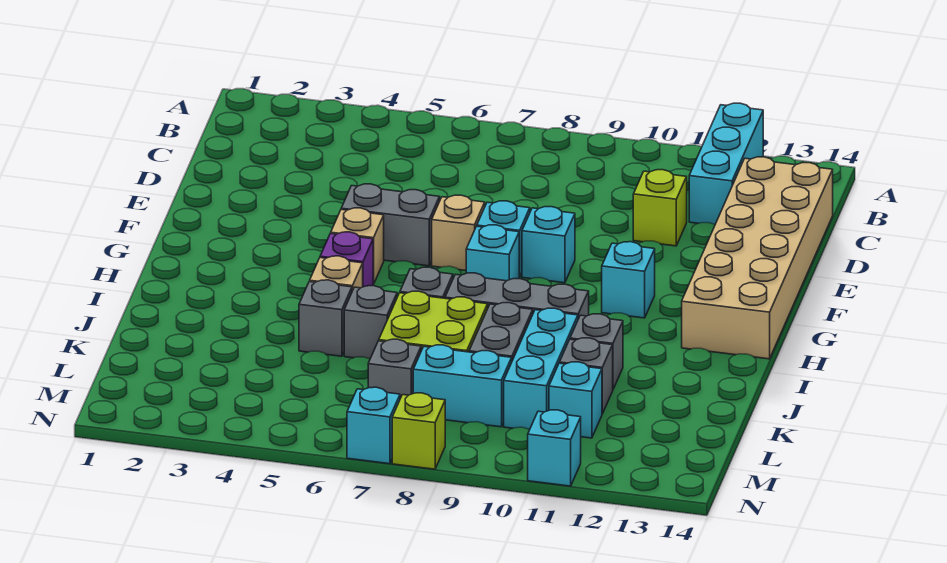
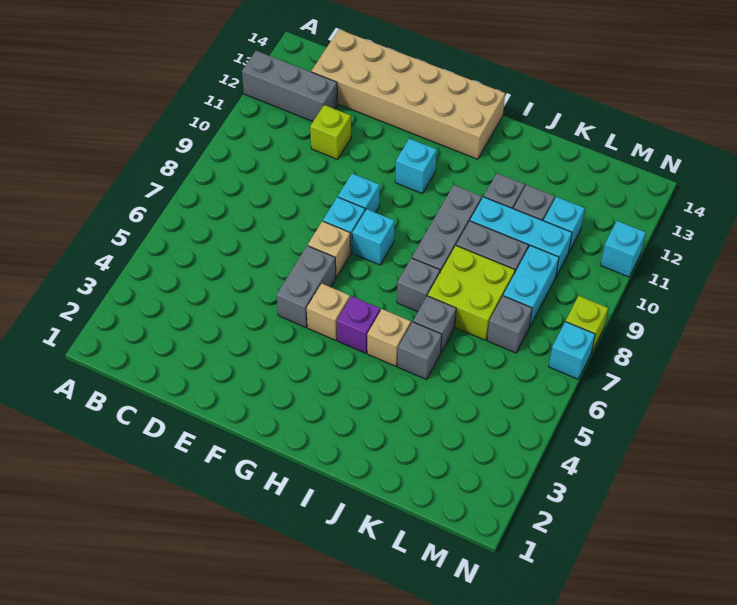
cyan brick A12:C12 level 1 -> grey brick A12:C12 level 1

